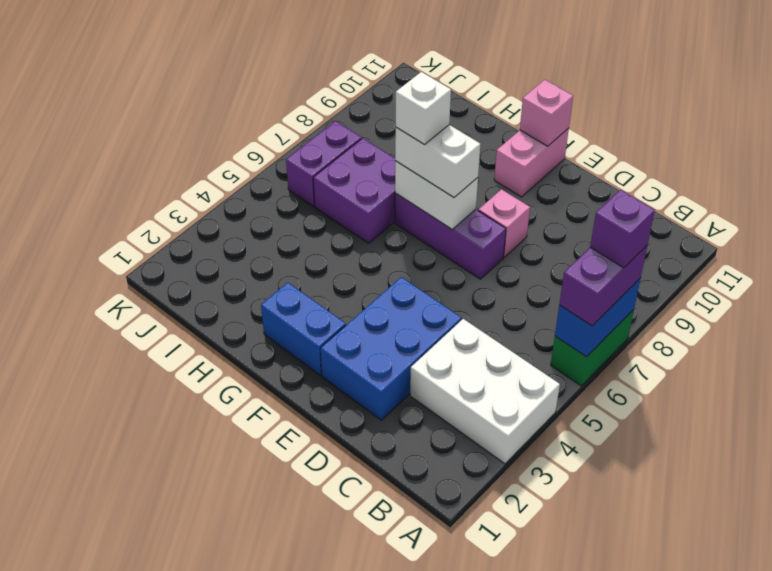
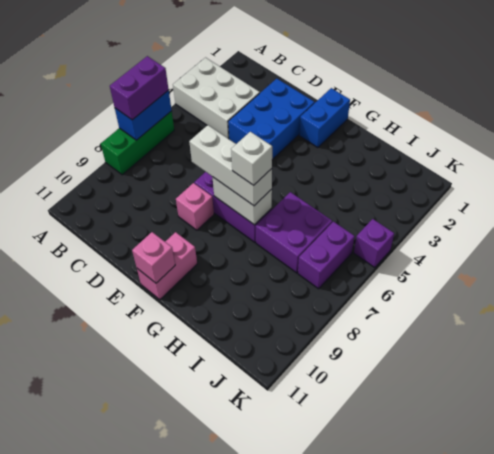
green brick A6:A7 level 1 -> green brick A6:A8 level 1
purple brick A7 level 4 -> purple brick K5 level 1
blue brick F2:G2 level 1 -> blue brick F1:F2 level 1
white brick F7:G7 level 3 -> white brick E7:G7 level 3

